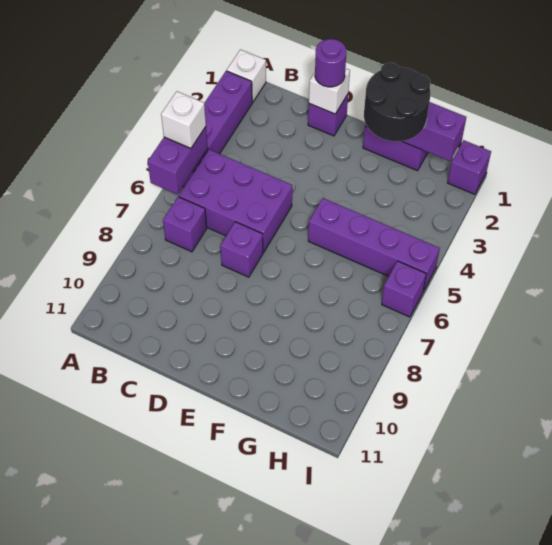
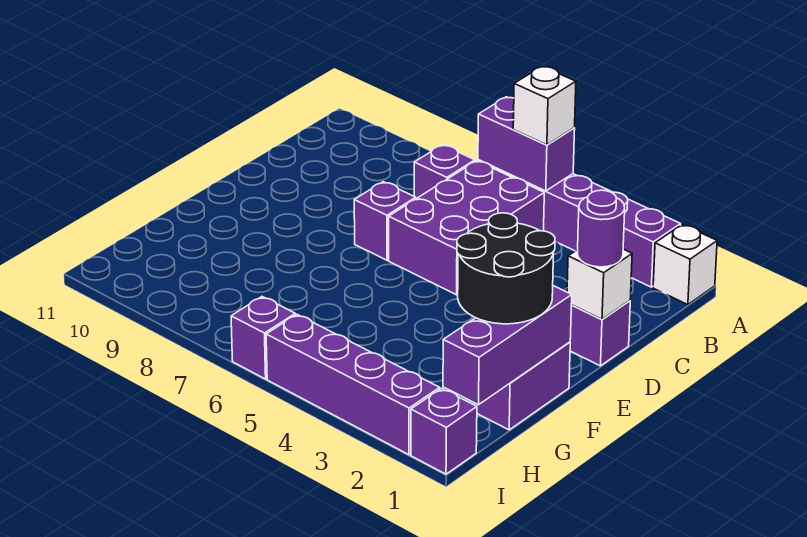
purple brick F5:I5 level 1 -> purple brick I2:I5 level 1

